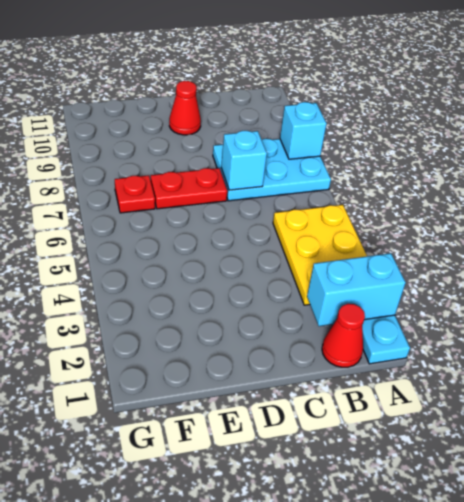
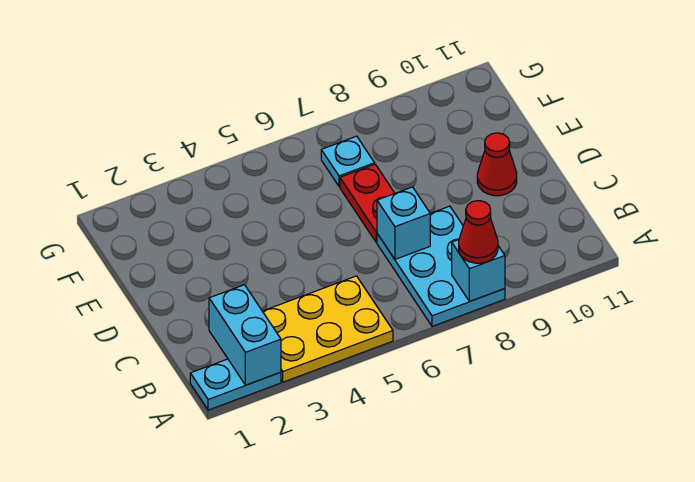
red cone B1 level 1 -> red cone A8 level 3
red plate F7 level 1 -> cyan plate F7 level 1

